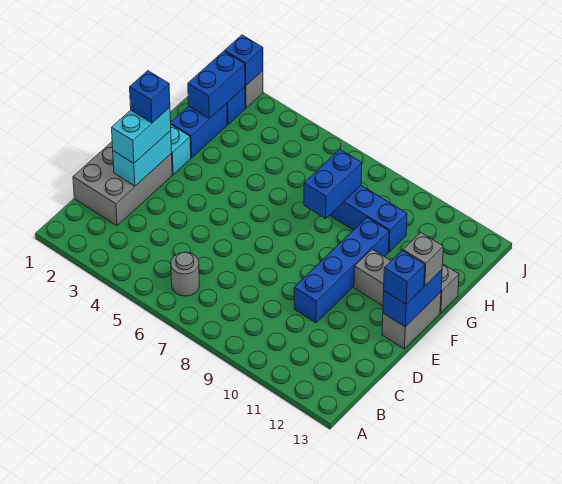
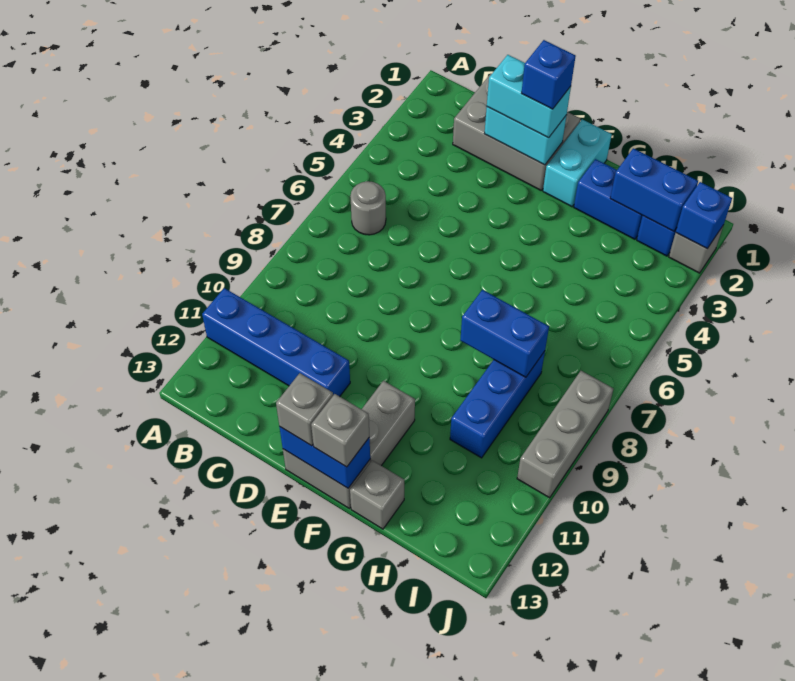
blue brick D10:G10 level 1 -> blue brick A11:D11 level 1
blue brick E13 level 3 -> grey brick E13 level 3
none -> grey brick J8:J10 level 1

